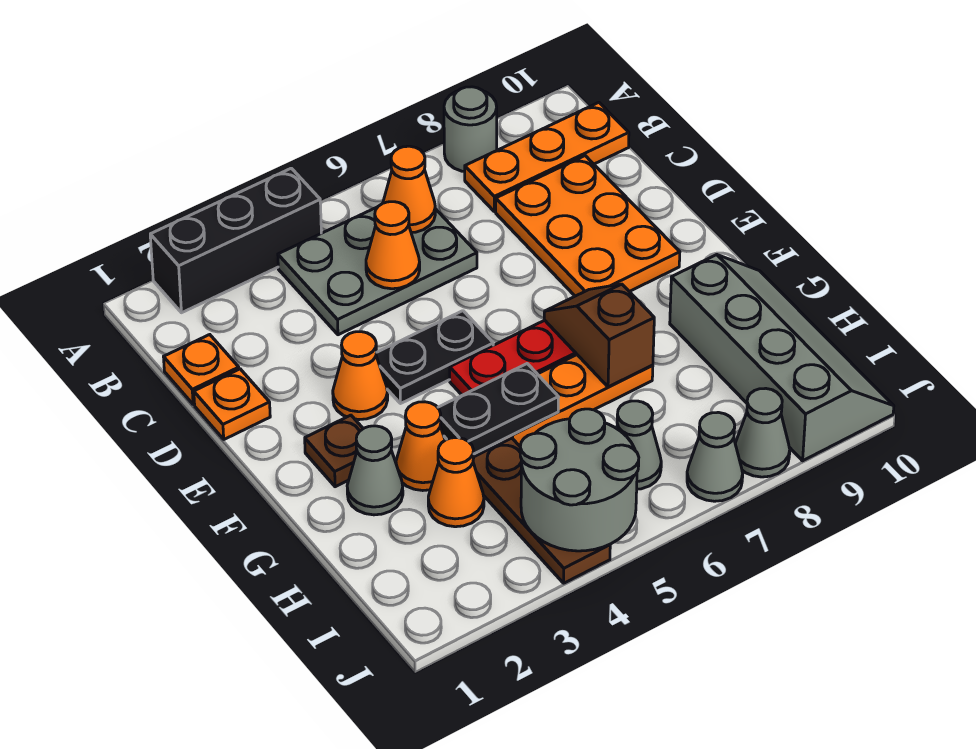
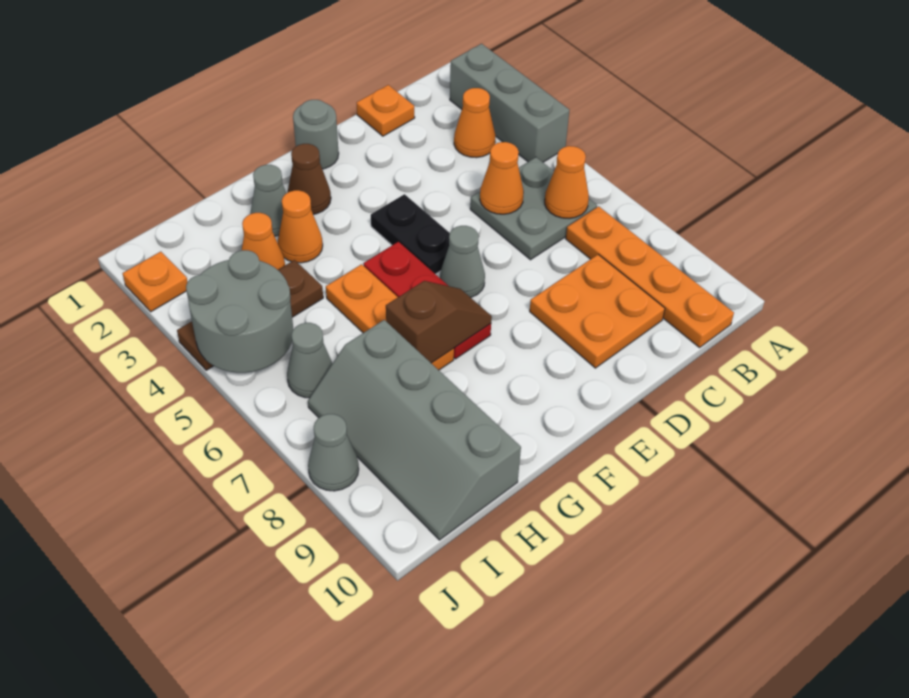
black brick A2:A4 level 1 -> grey brick A2:A4 level 1
grey round brick A8 level 1 -> grey round brick E1 level 1
grey plate B4:C6 level 1 -> grey plate B5:C6 level 1
orange plate B8:B10 level 1 -> orange plate B7:B10 level 1
orange plate C8:E9 level 1 -> orange plate C8:D9 level 1
orange plate D1 level 1 -> orange plate J2 level 1
orange cone E3 level 1 -> orange cone B3 level 1
brown plate F2 level 1 -> brown cone F2 level 1
black plate G4:G5 level 2 -> none
grey slope G9:J10 level 1 top 9 -> grey slope H7:I10 level 1 top H
grey cone J7 level 1 -> grey cone E6 level 1

